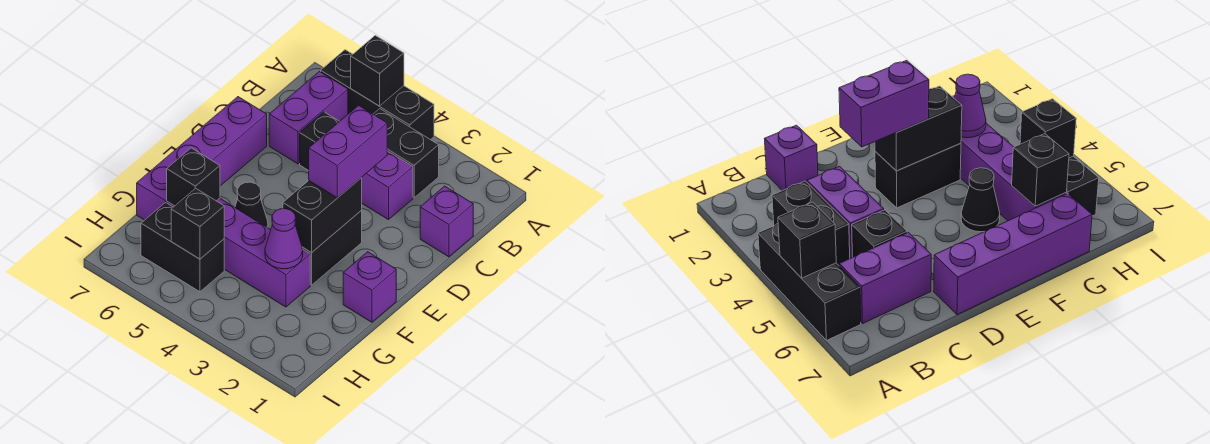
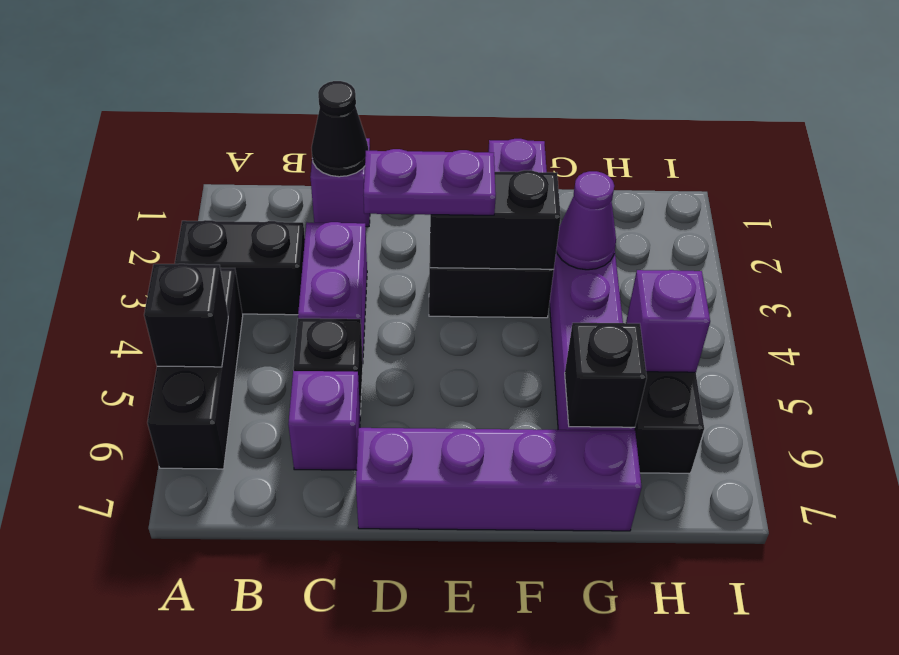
black brick B3:B4 level 1 -> black brick A3:B3 level 1
purple brick B6:C6 level 1 -> purple brick C6 level 1
purple brick D3:E3 level 3 -> purple plate D3:E3 level 3
black cone F5 level 1 -> black cone C1 level 2
black brick H5 level 2 -> purple brick H5 level 2

